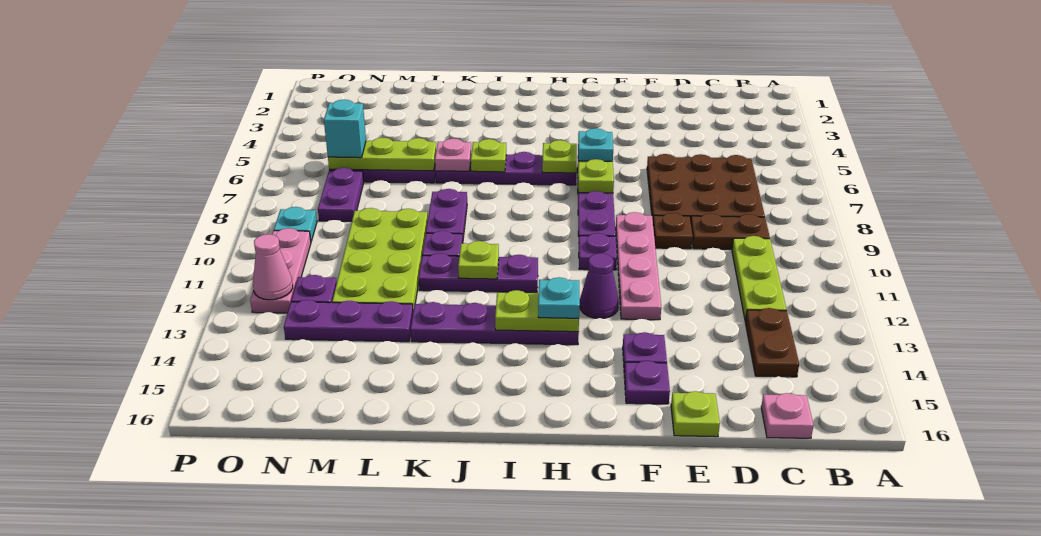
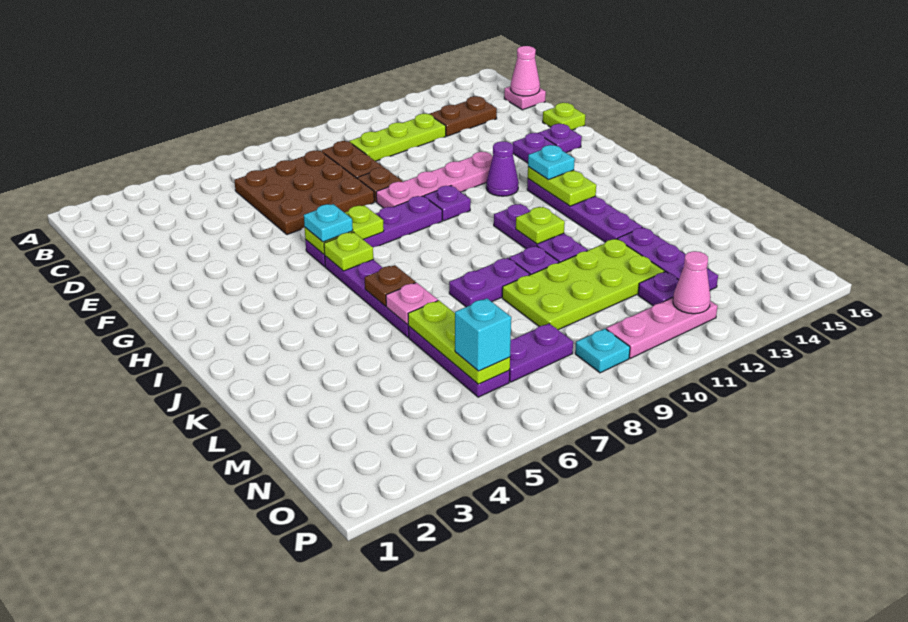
none -> pink cone C16 level 2
lime plate J6 level 2 -> brown plate J6 level 2

